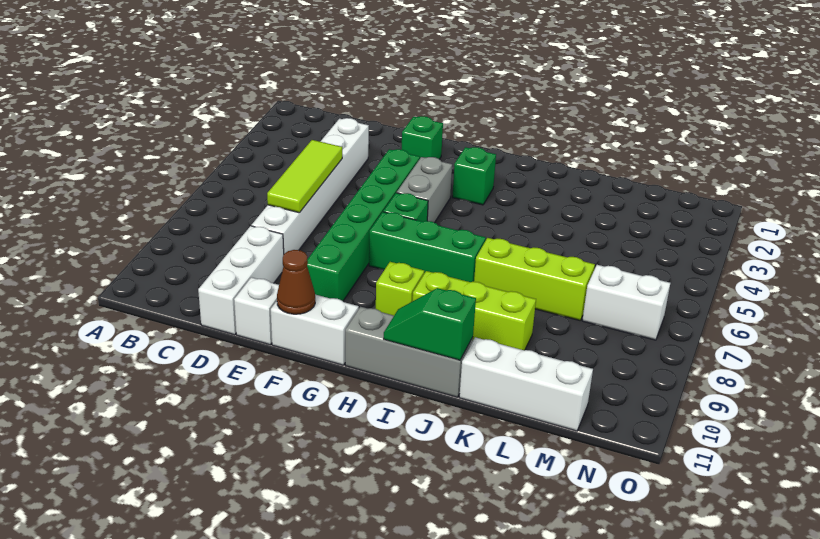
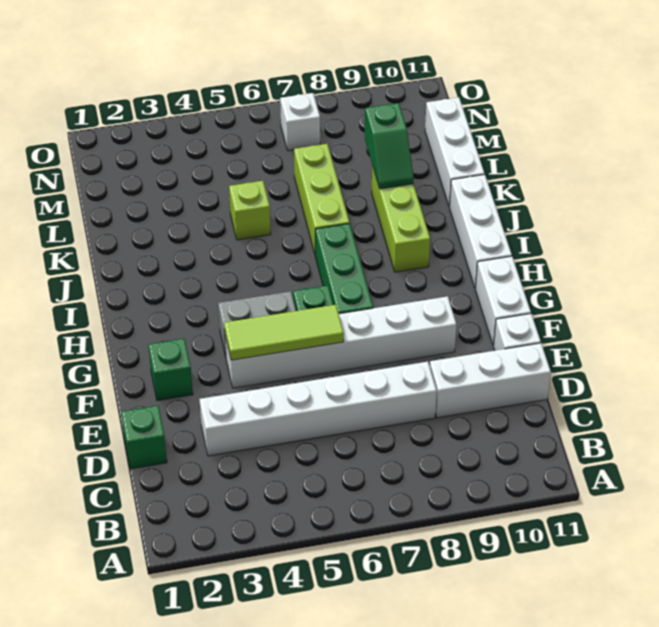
lime tile D5:D7 level 2 -> lime tile F4:F6 level 2
green brick F4:F9 level 1 -> white brick F4:F9 level 1
brown cone F11 level 2 -> none
green brick H3 level 1 -> green brick D1 level 1
lime brick H9 level 1 -> lime brick K5 level 1
grey brick H11:J11 level 1 -> white brick H11:J11 level 1
green slope I11:J11 level 2 top J -> green slope K9:L9 level 2 top L
white brick M7:N7 level 1 -> white brick N7 level 1

